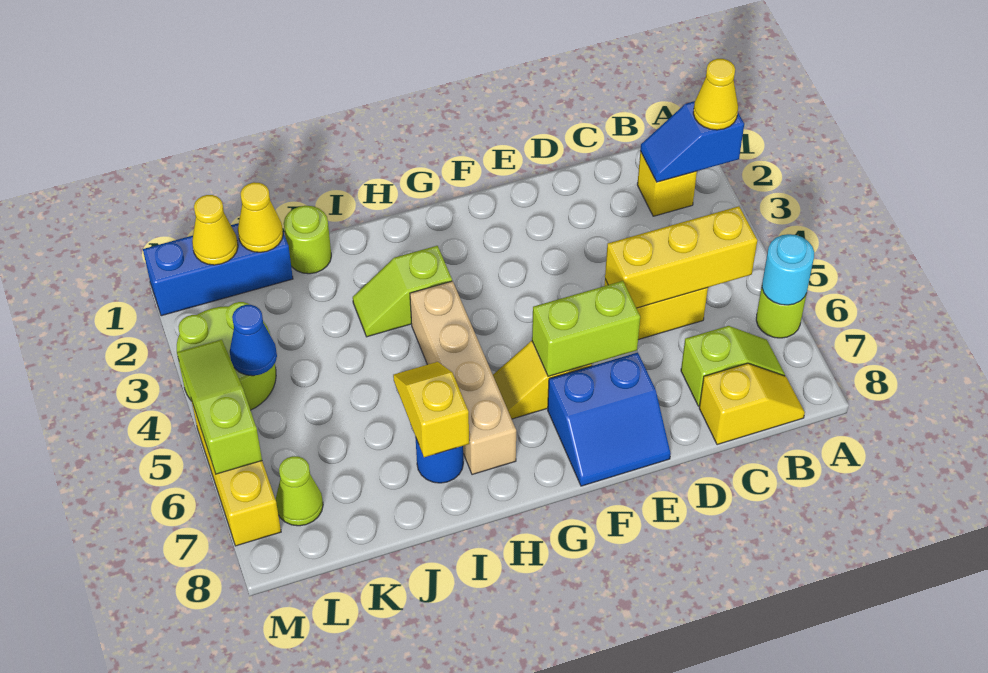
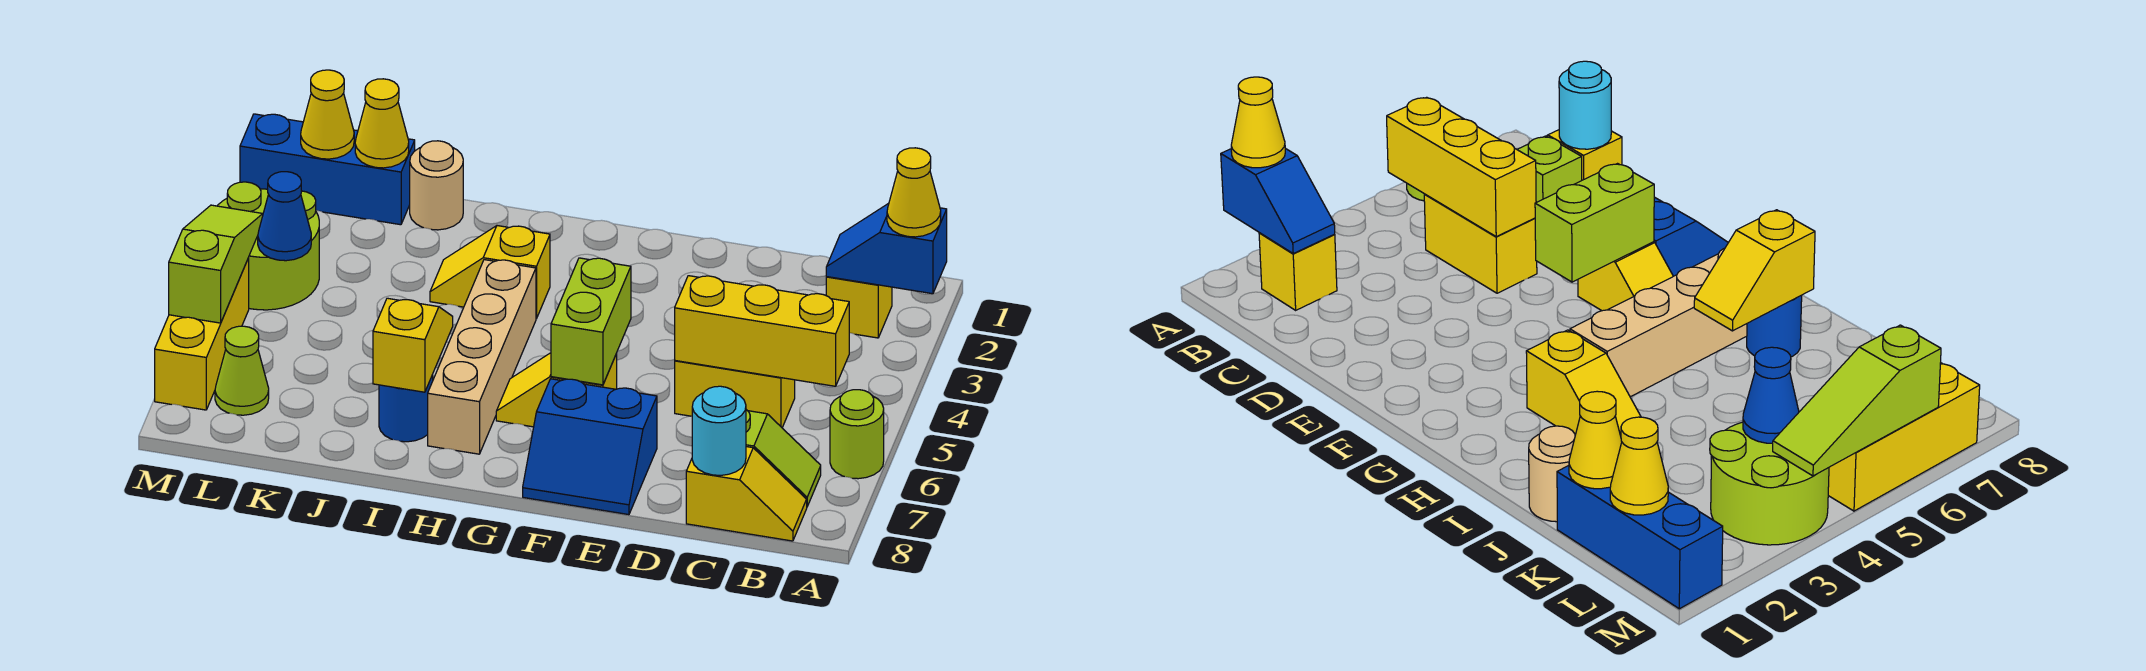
cyan round brick A6 level 2 -> cyan round brick C8 level 2
lime brick E6:F6 level 2 -> lime brick F5:F6 level 2
lime slope H3:I3 level 1 top H -> yellow slope H3:I3 level 1 top H
lime round brick J1 level 1 -> tan round brick J1 level 1

